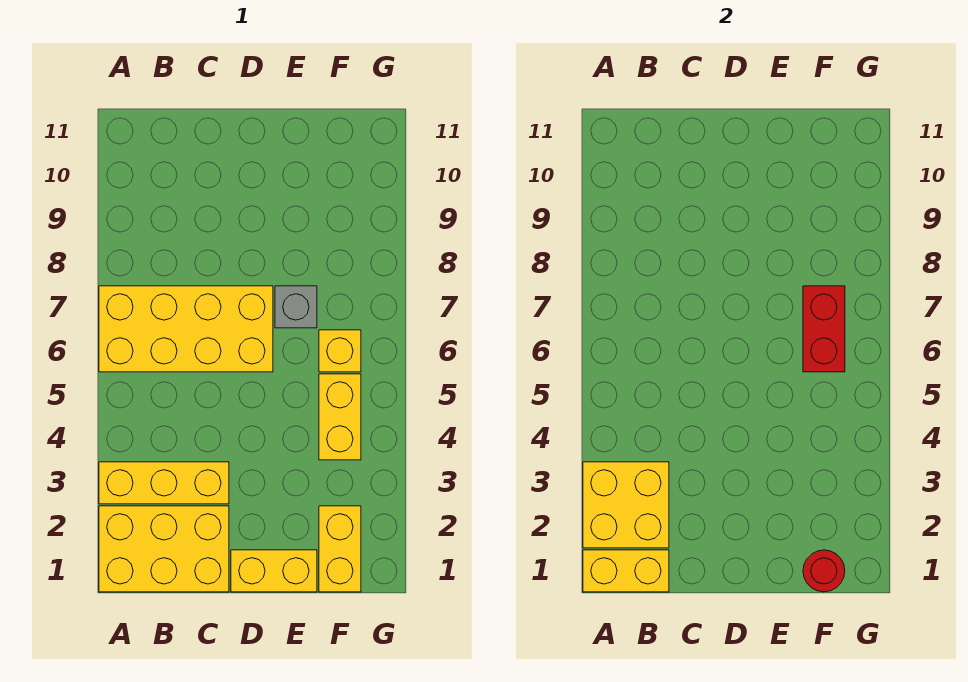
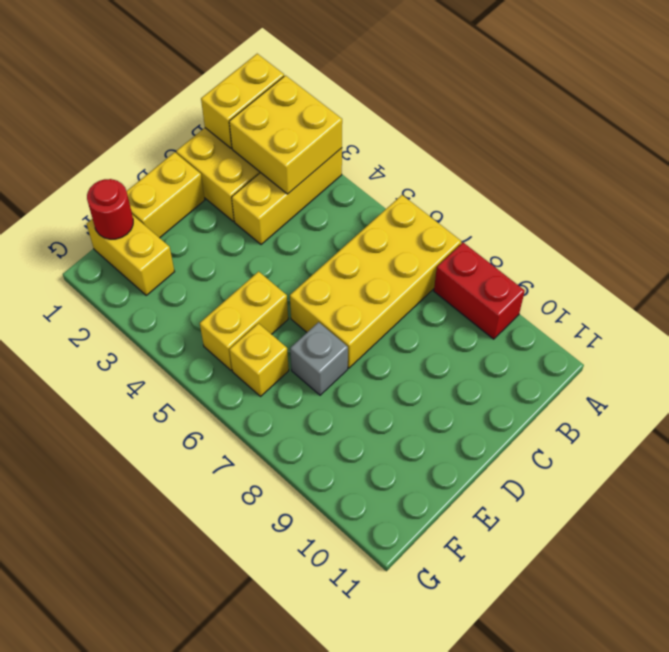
yellow brick F4:F5 level 1 -> yellow brick E5:F5 level 1
red brick F6:F7 level 2 -> red brick A8:A9 level 1

